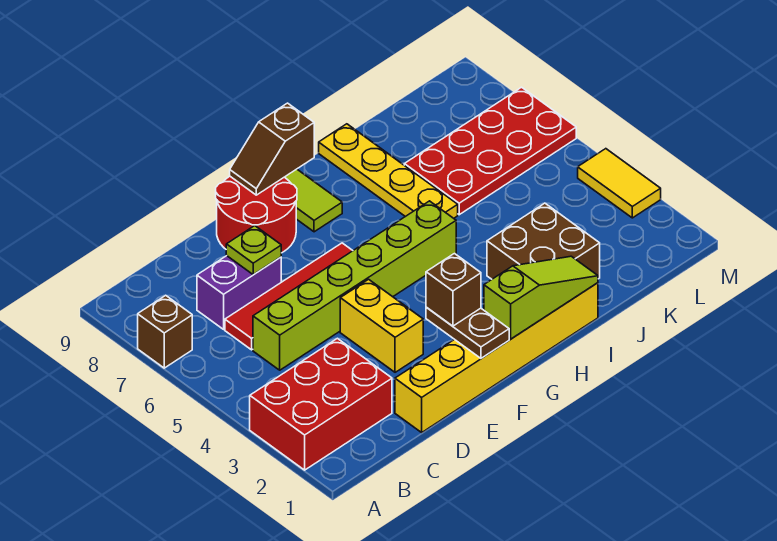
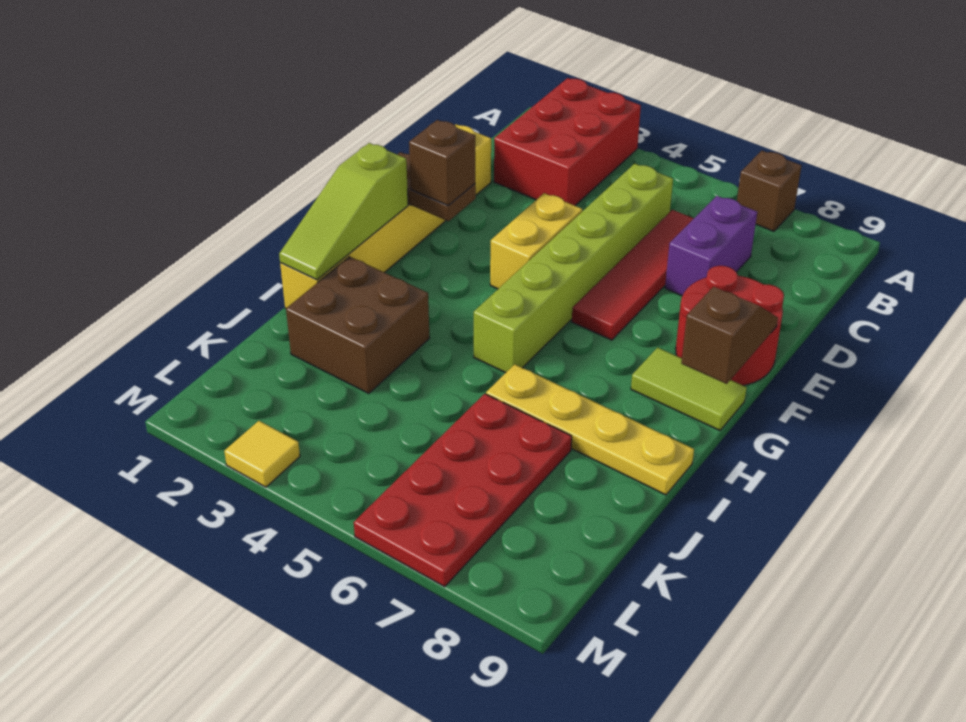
lime plate D7 level 2 -> none
yellow brick E3:E4 level 1 -> yellow brick E4:F4 level 1
yellow tile M3:M4 level 1 -> yellow tile M3 level 1

